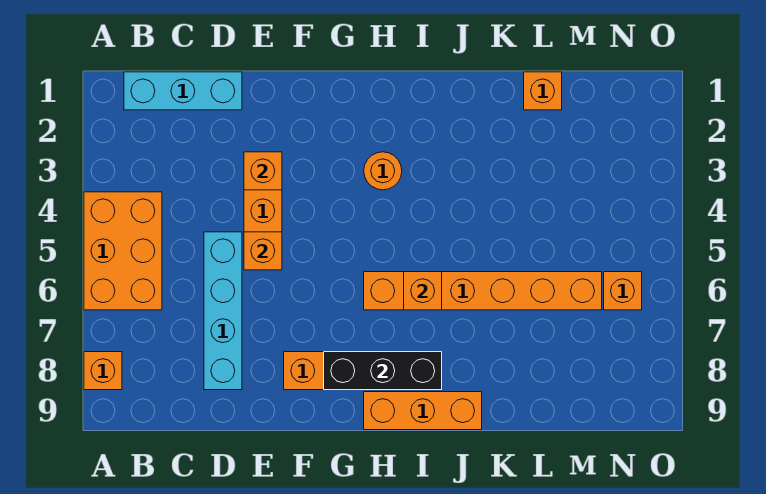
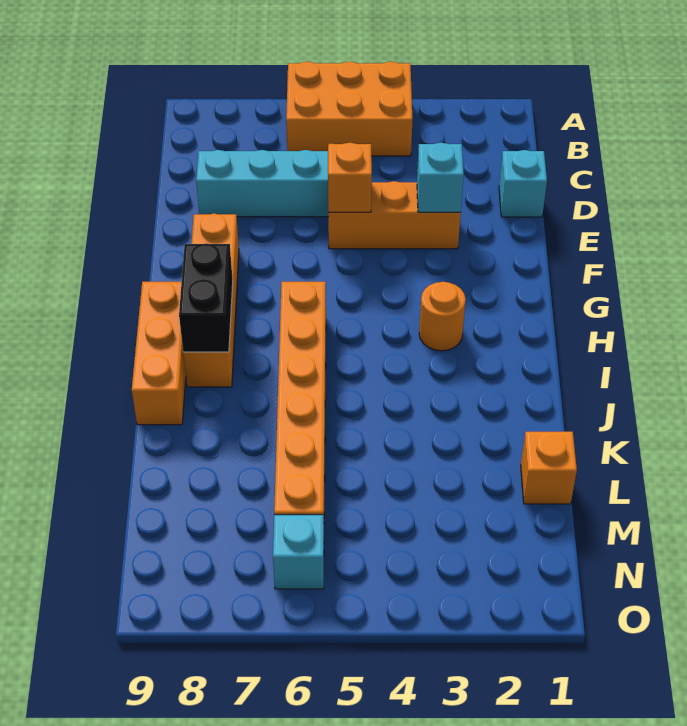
orange brick A8 level 1 -> none
cyan brick B1:D1 level 1 -> cyan brick D1 level 1
orange brick E3 level 2 -> cyan brick E3 level 2
black brick G8:I8 level 2 -> black brick H8:I8 level 2
orange brick I6 level 2 -> none
orange brick N6 level 1 -> cyan brick N6 level 1

